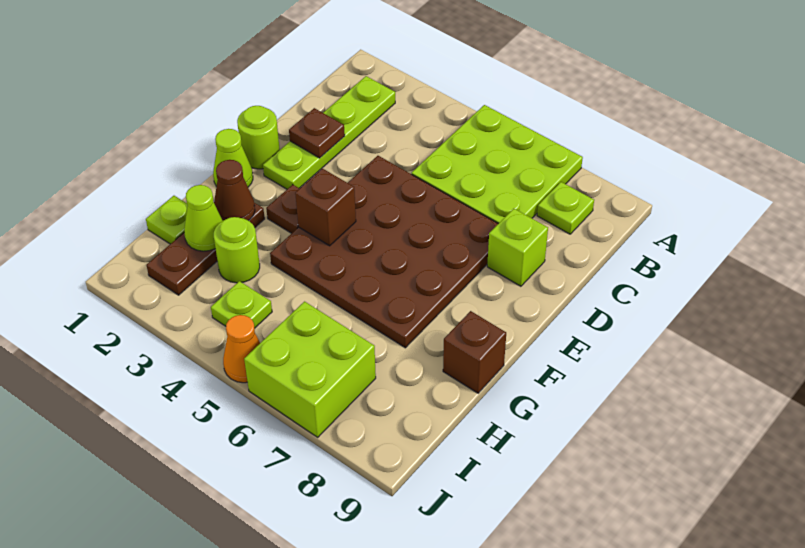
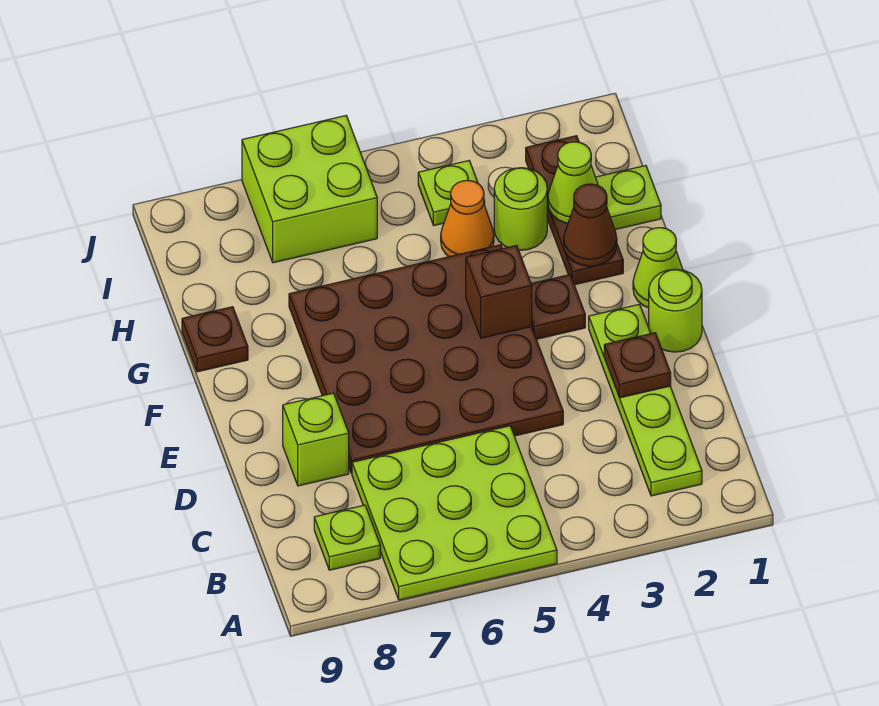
brown brick G9 level 1 -> brown plate G9 level 1
orange cone J5 level 1 -> orange cone H4 level 1

